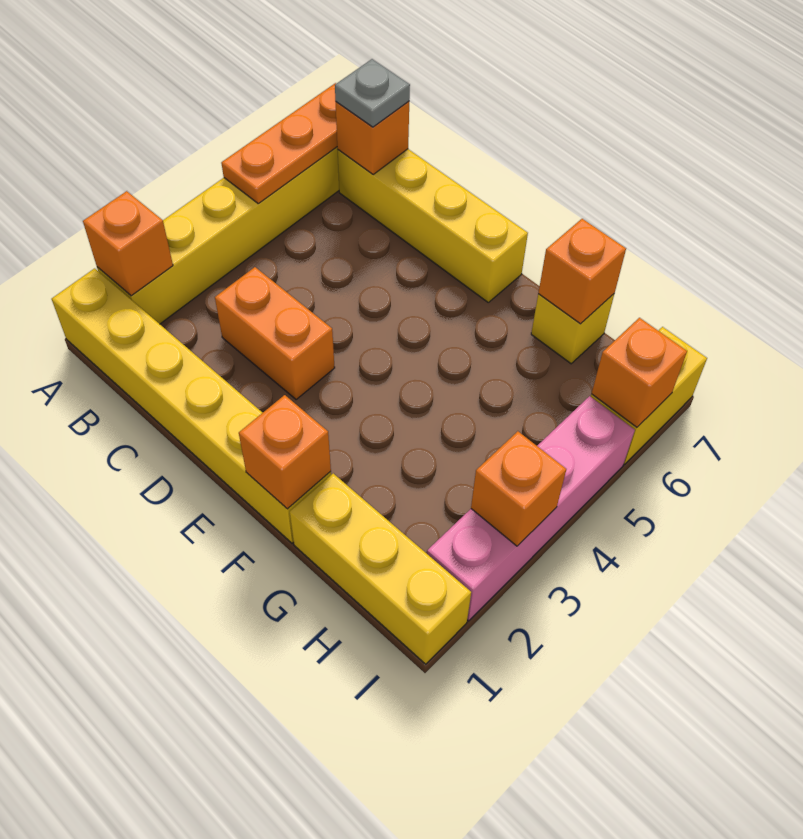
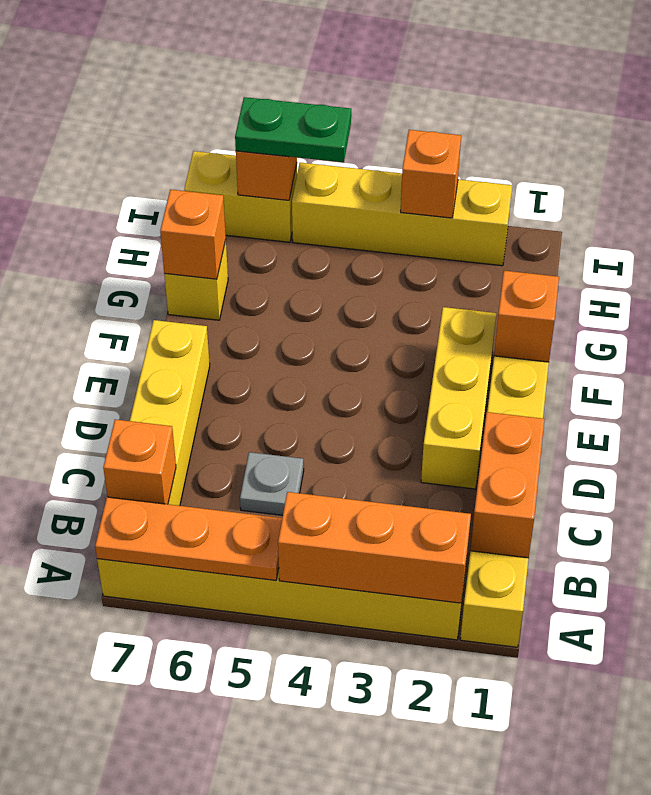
orange brick A2 level 2 -> orange brick A2:A4 level 2
grey plate B7 level 3 -> grey plate C5 level 1
orange brick C3:D3 level 1 -> orange brick B1:C1 level 2
yellow brick G1:I1 level 1 -> yellow brick D2:F2 level 1
pink brick I2:I5 level 1 -> yellow brick I2:I5 level 1
none -> green plate I5:I6 level 3

